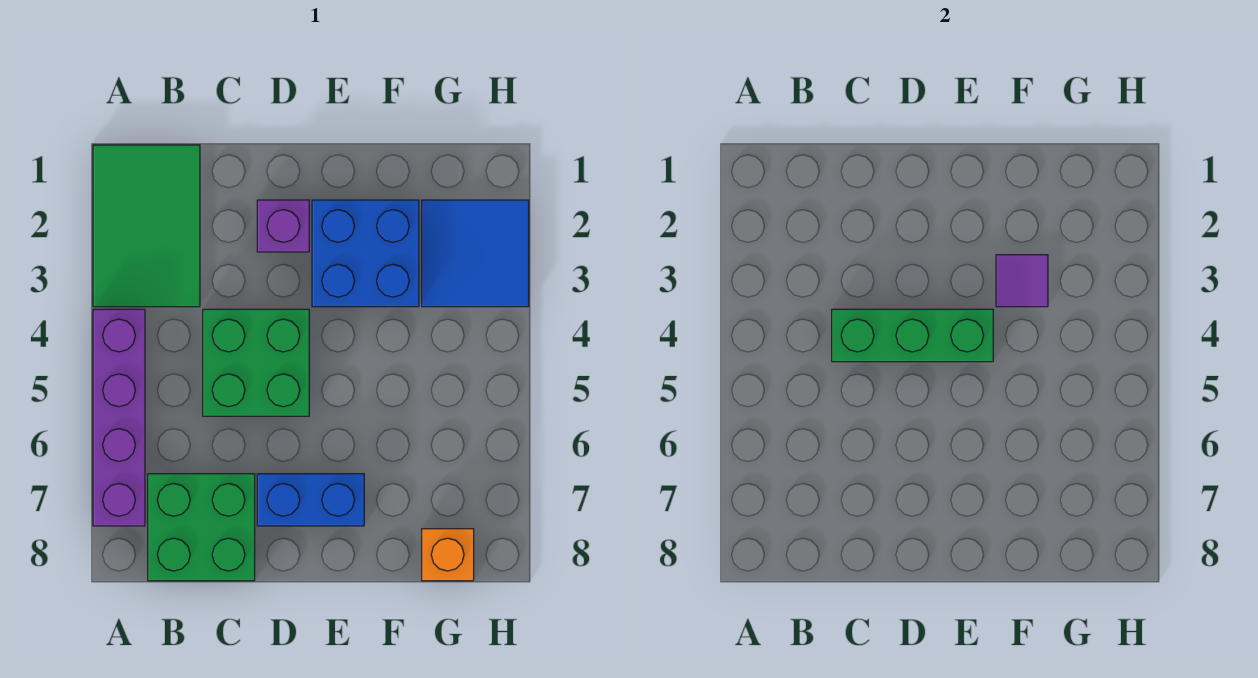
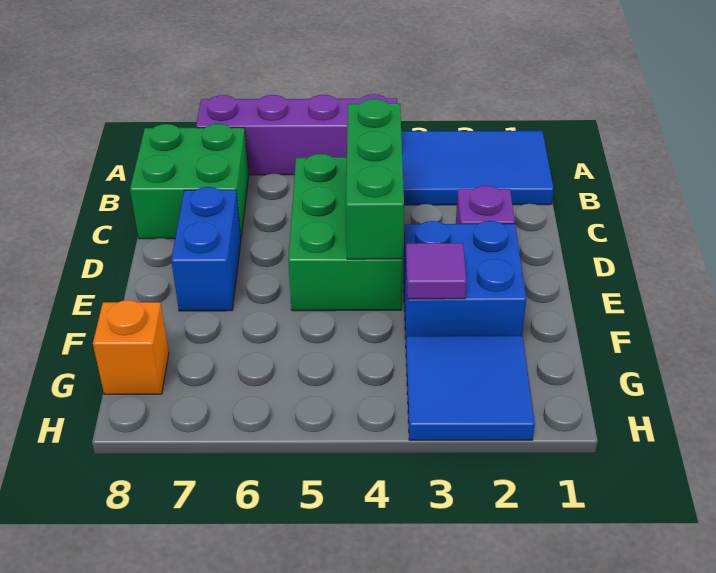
green tile A1:B3 level 1 -> blue tile A1:B3 level 1
green brick C4:D5 level 1 -> green brick C4:E5 level 1

